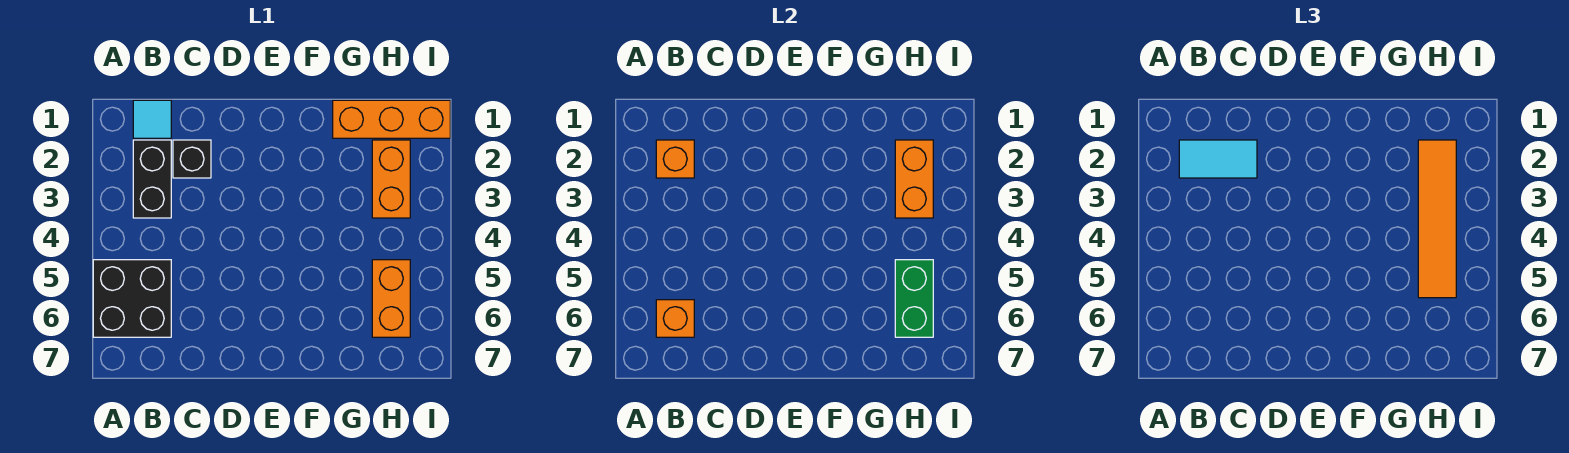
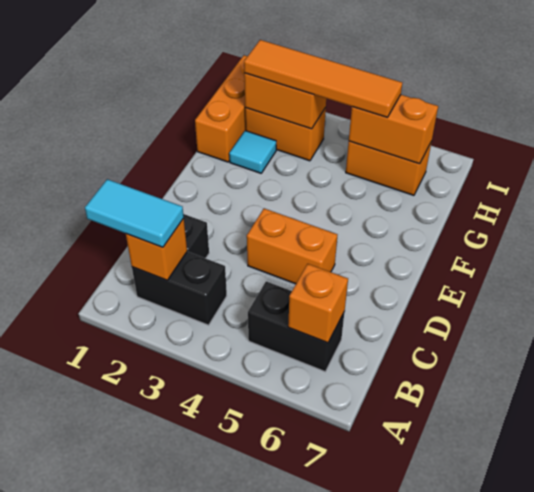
black brick A5:B6 level 1 -> black brick B5:B6 level 1
cyan tile B1 level 1 -> cyan tile G2 level 1
cyan tile B2:C2 level 3 -> cyan tile B1:B2 level 3
none -> orange brick D4:D5 level 1
green brick H5:H6 level 2 -> orange brick H5:H6 level 2

